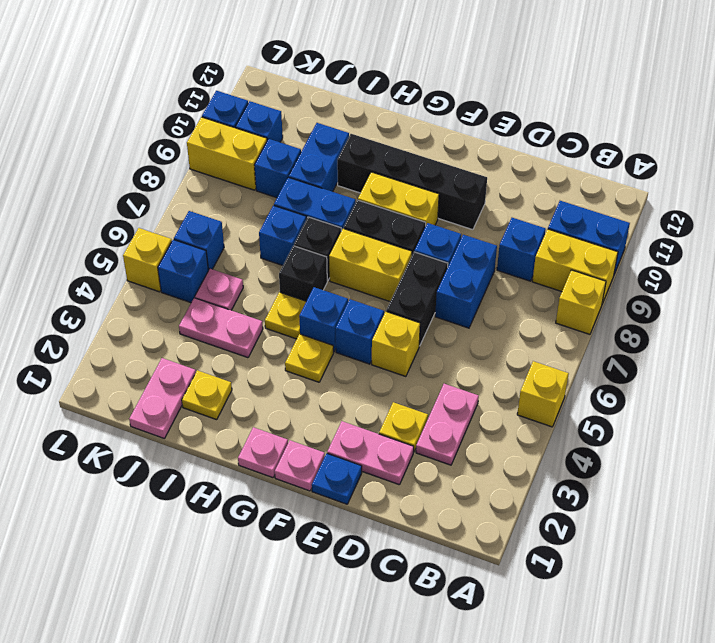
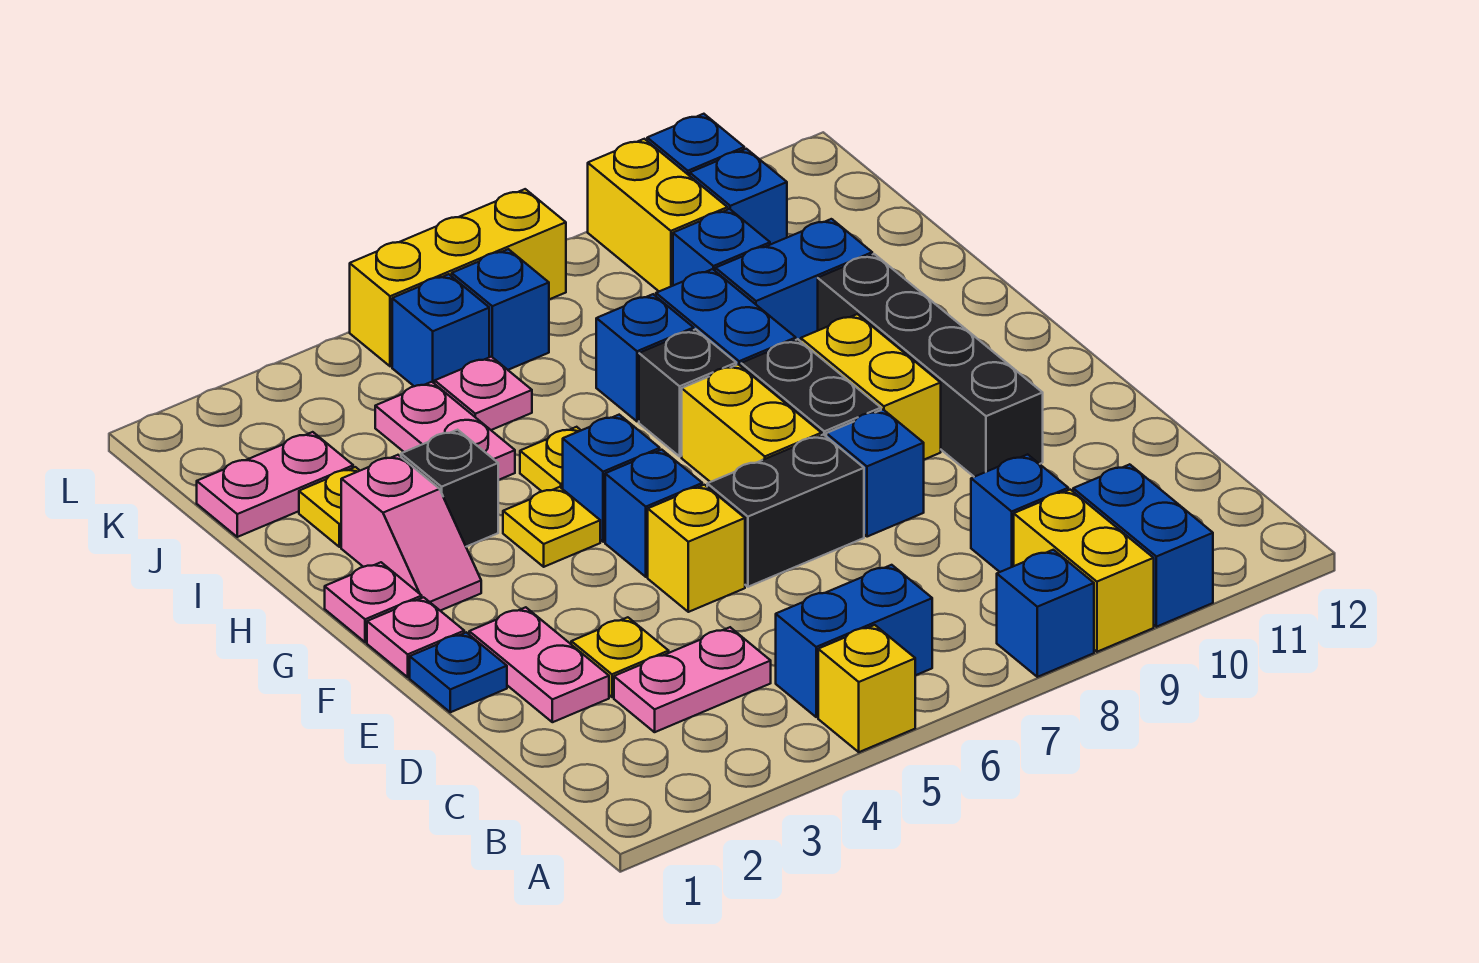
yellow brick A8 level 1 -> blue brick A8 level 1
blue brick D7:D8 level 1 -> blue brick B5:B6 level 1
none -> pink slope G2:H2 level 1 top H
black brick H6 level 1 -> black brick H3 level 1
yellow brick L5 level 1 -> yellow brick L5:L7 level 1

